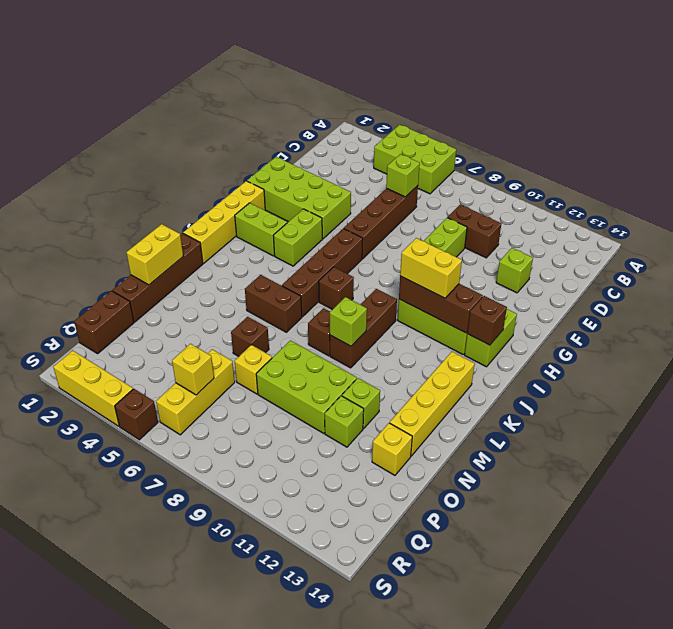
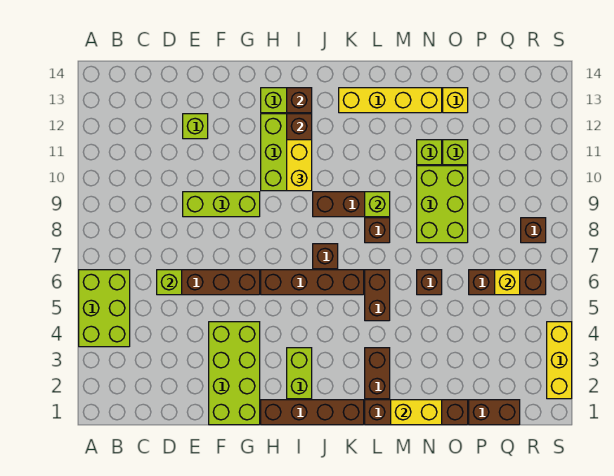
brown brick D9:D10 level 1 -> brown brick L2:L3 level 1
yellow brick H1:K1 level 1 -> brown brick H1:K1 level 1
lime brick H4:I4 level 1 -> none
yellow brick O7 level 1 -> none
yellow brick P6:R6 level 1 -> brown brick P6:R6 level 1
brown brick S5 level 1 -> brown brick R8 level 1

